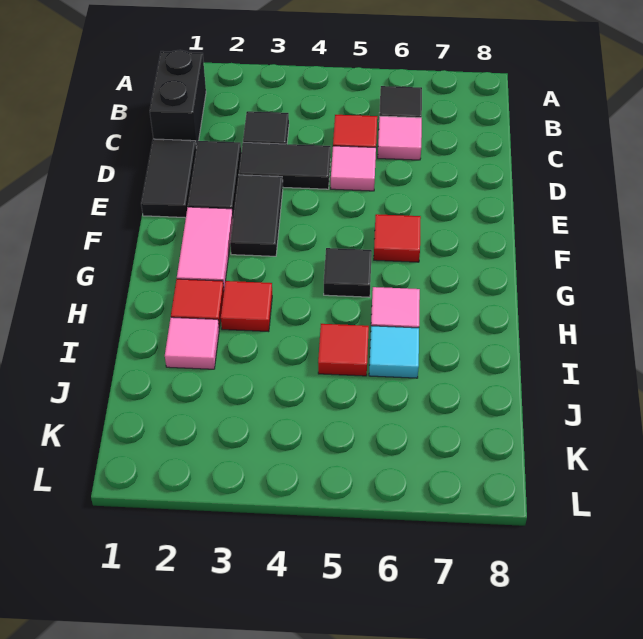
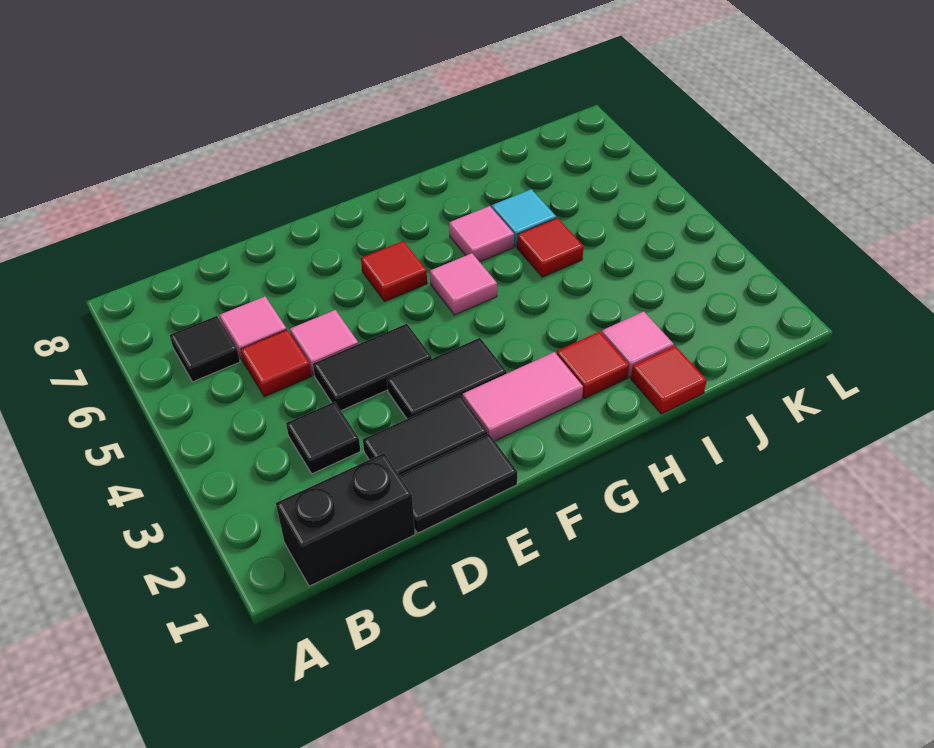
black tile D3:D4 level 1 -> black tile D4:E4 level 1
black tile G5 level 1 -> pink tile G5 level 1
red tile H3 level 1 -> red tile I1 level 1

